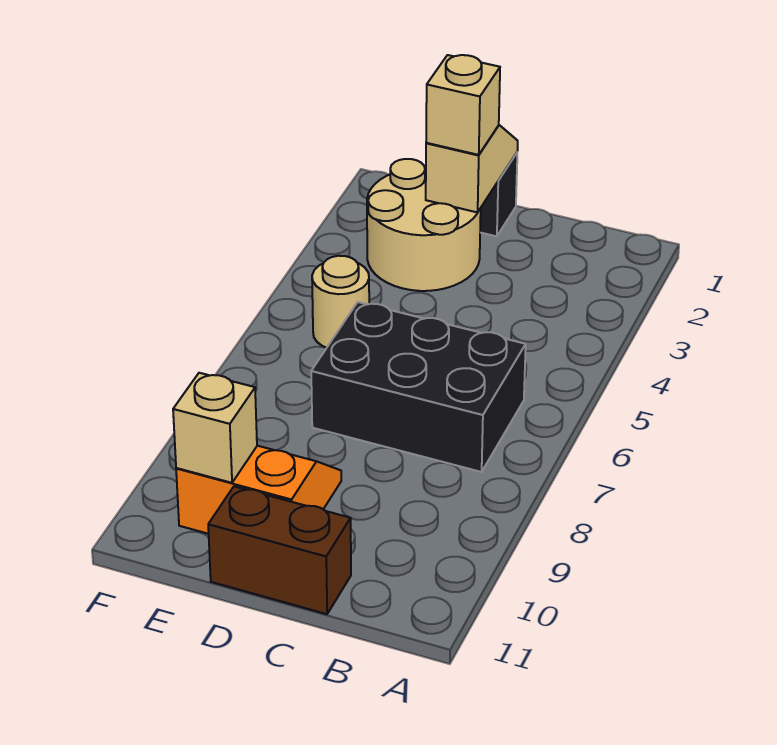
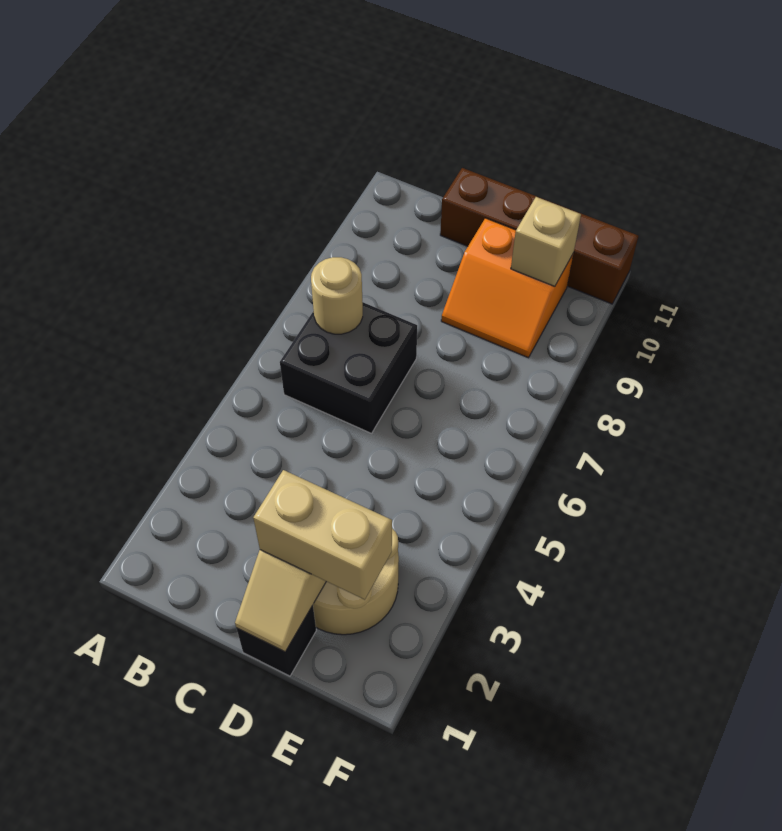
black brick B6:D7 level 1 -> black brick B6:C7 level 1
brown brick C11:D11 level 1 -> brown brick C11:F11 level 1
tan brick D2 level 3 -> tan brick D2:E2 level 3
tan round brick E5 level 1 -> tan round brick B7 level 2

